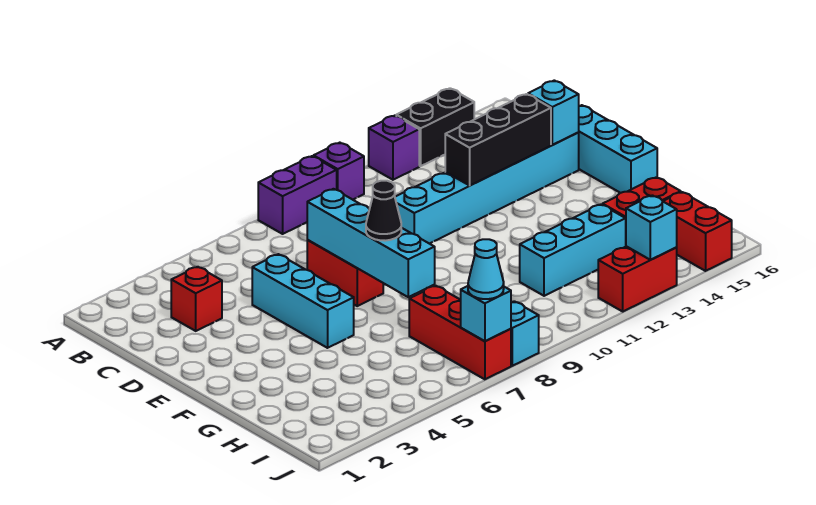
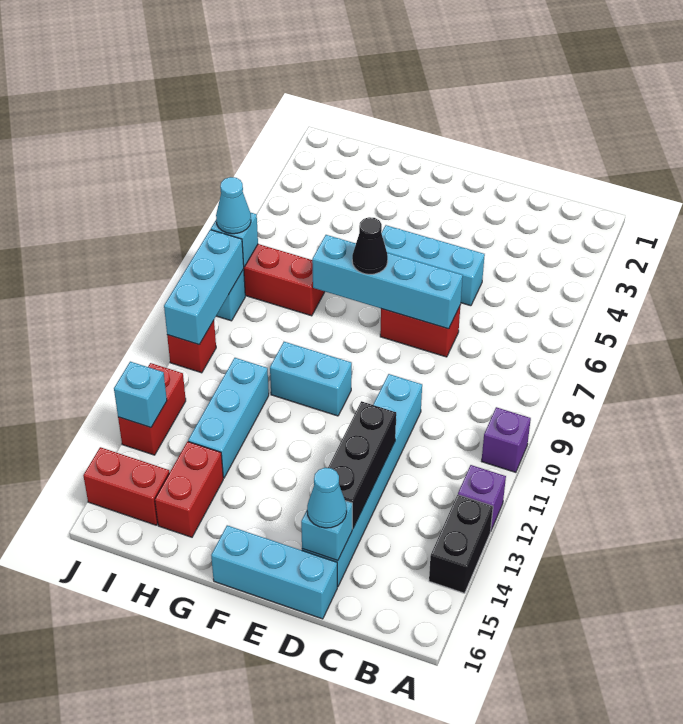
purple brick A8:A9 level 1 -> none
red brick C3 level 1 -> red brick J10 level 1
none -> cyan cone D15 level 3
none -> cyan brick F10:G10 level 1
none -> cyan brick J8:J10 level 2

